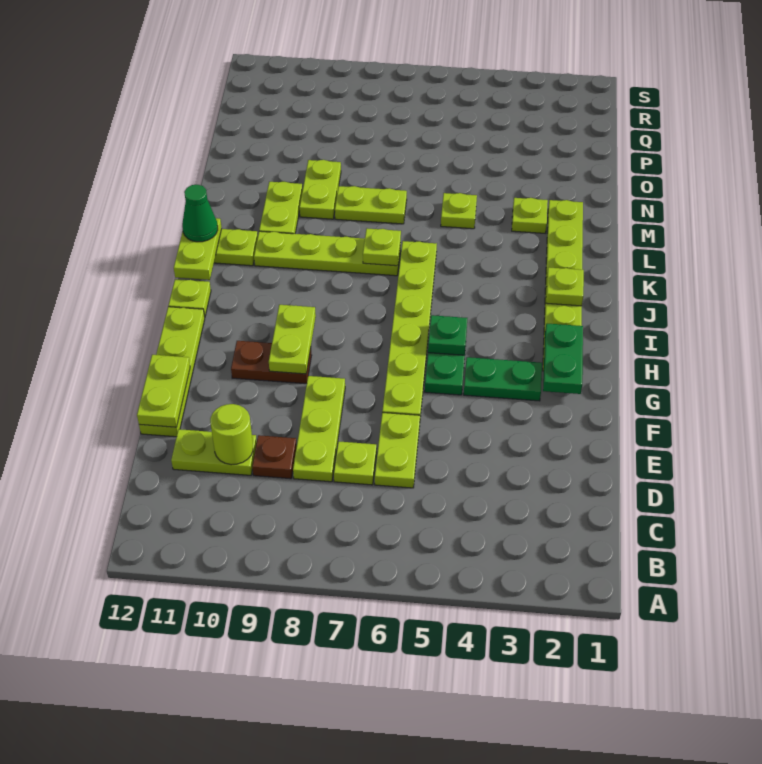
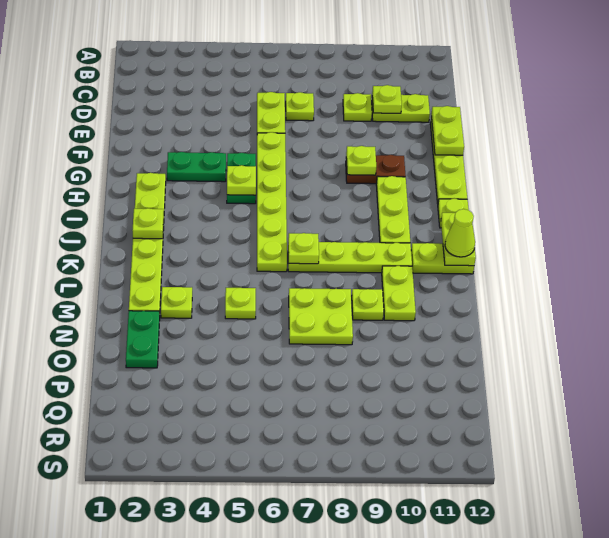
lime plate D8:F8 level 1 -> lime plate H10:J10 level 1
brown plate D9 level 1 -> lime plate D9 level 1
lime round brick D10 level 2 -> lime plate D10 level 2
green plate G2:H2 level 2 -> green plate N2:O2 level 1
lime plate G9:H9 level 2 -> lime plate G9 level 2
green plate H5 level 2 -> lime plate H5 level 2
green cone K12 level 3 -> lime cone K12 level 3
lime plate M7:M8 level 1 -> lime plate M7:N8 level 1
lime plate M9:N9 level 1 -> lime plate M9 level 1

